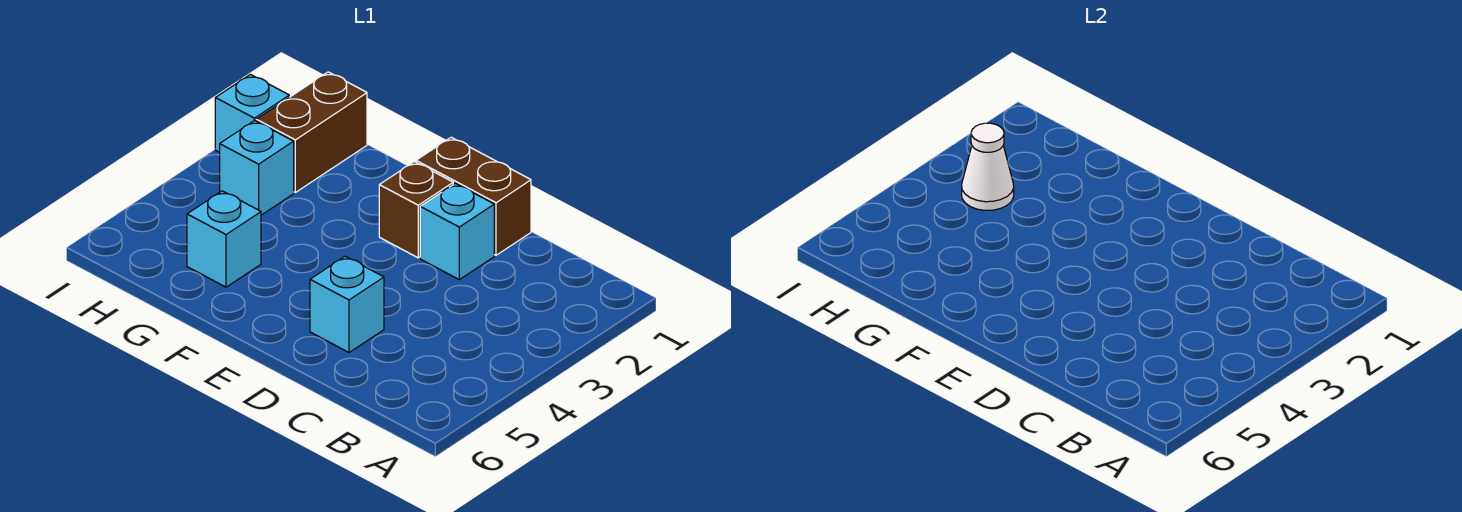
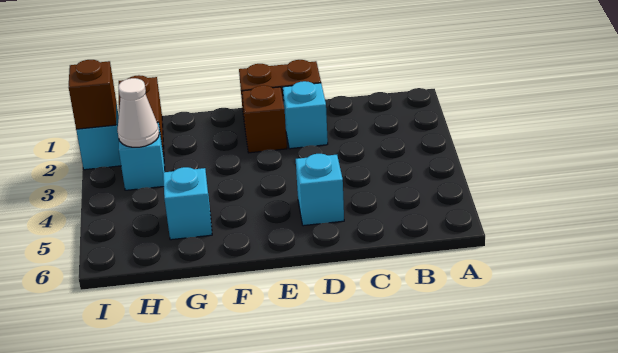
none -> brown brick I2 level 2

